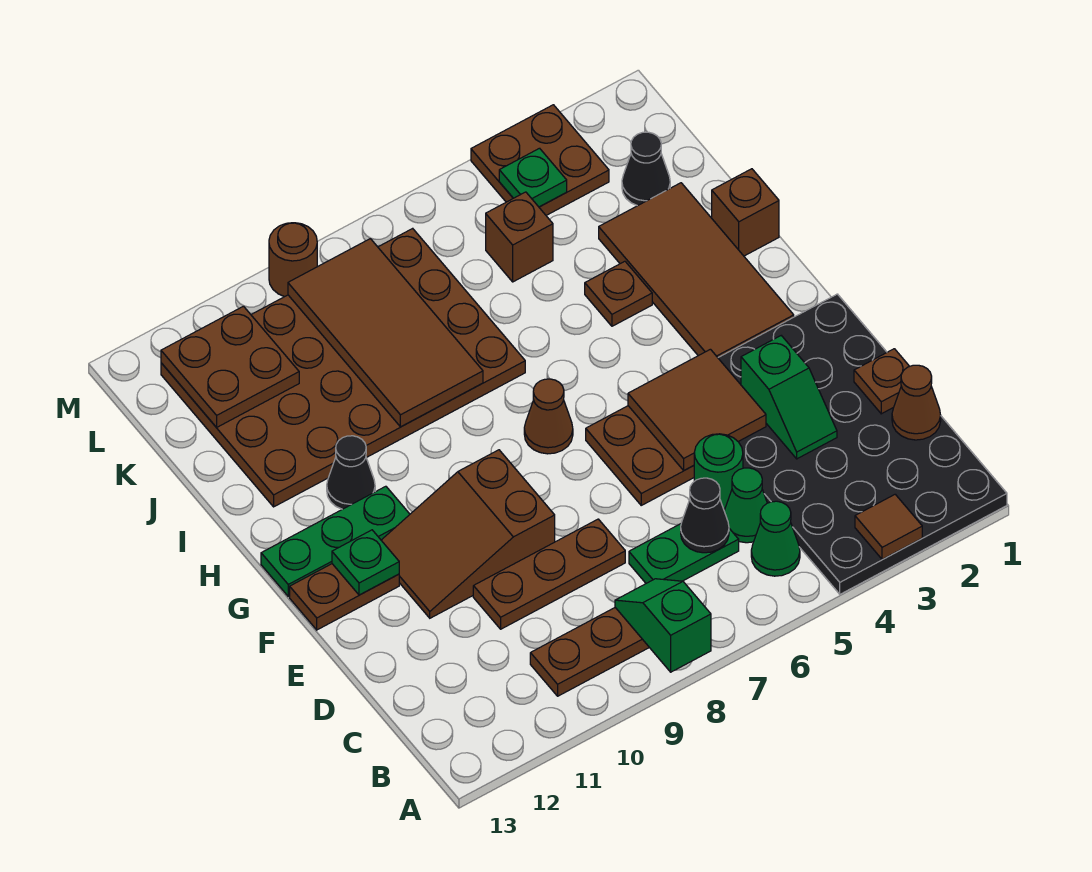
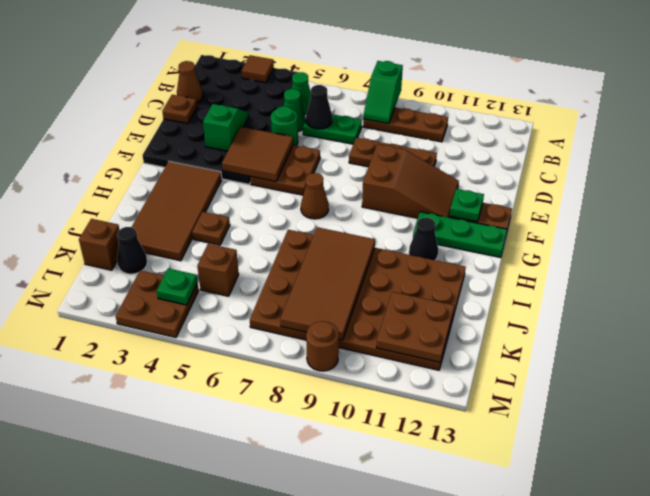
brown brick I1 level 1 -> brown brick K1 level 1

